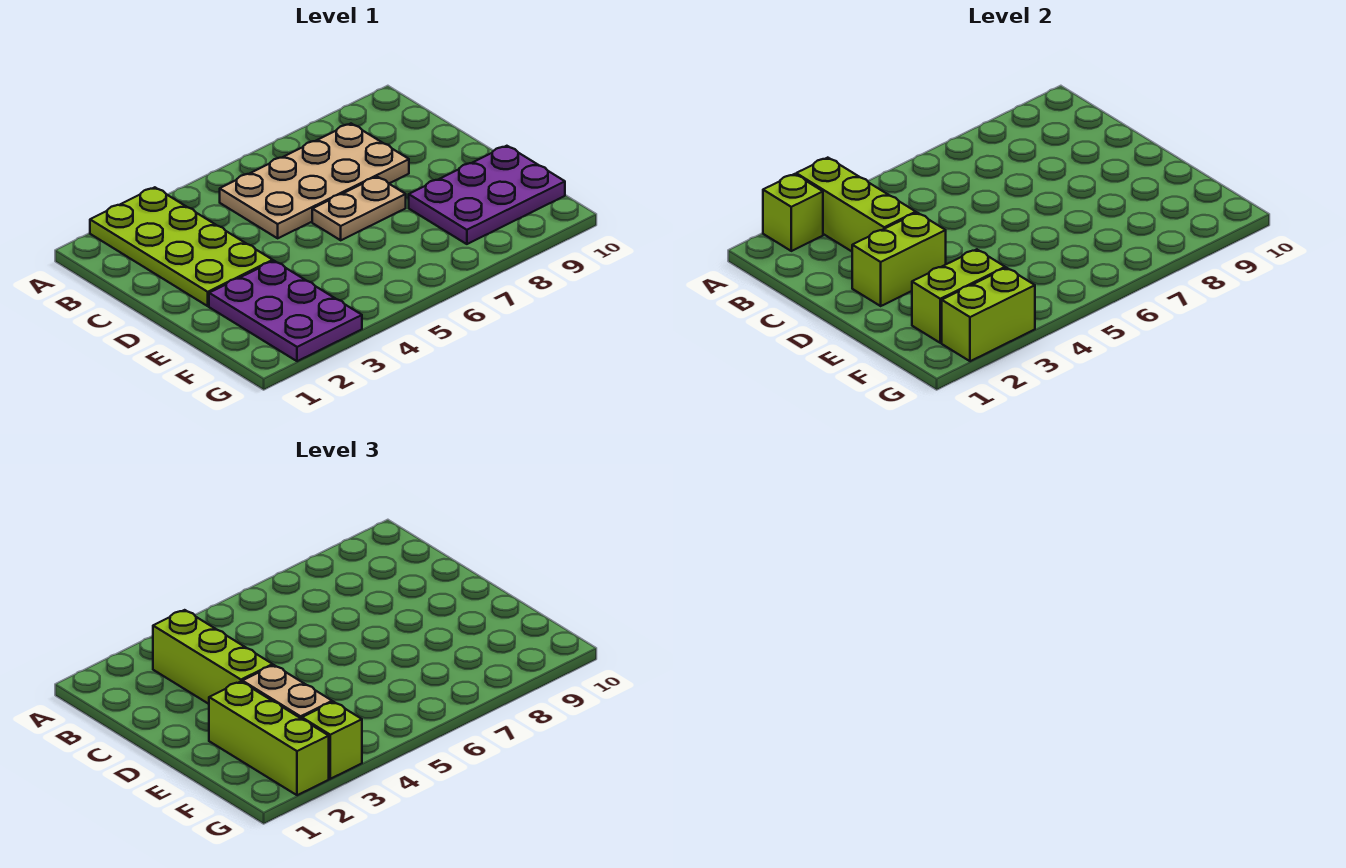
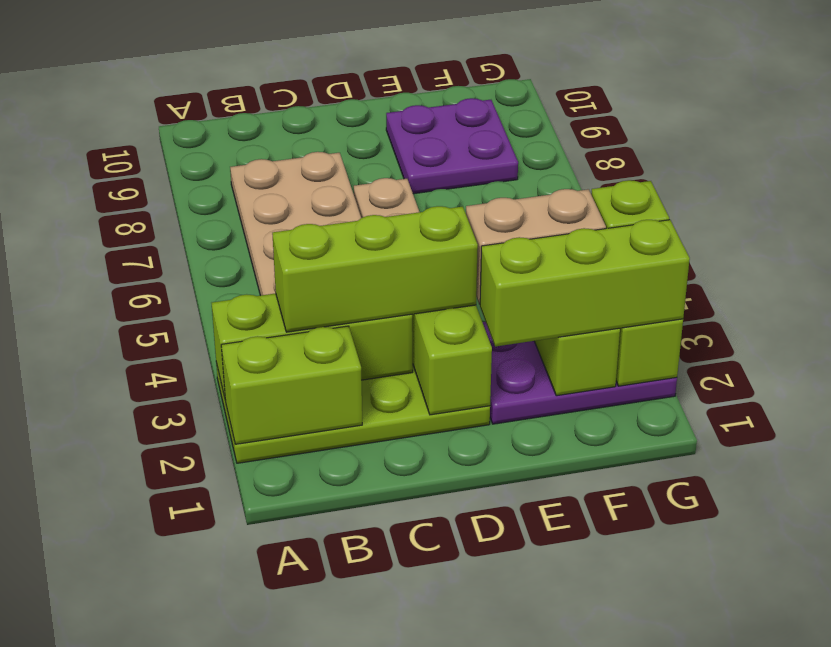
lime brick A2 level 2 -> lime brick A2:B2 level 2
purple plate E8:F10 level 1 -> purple plate E8:F9 level 1

